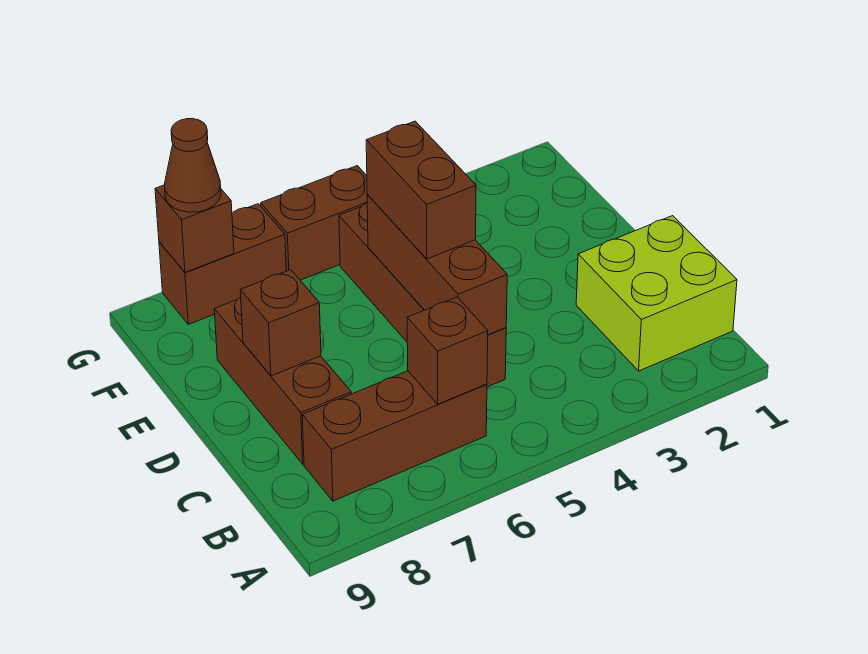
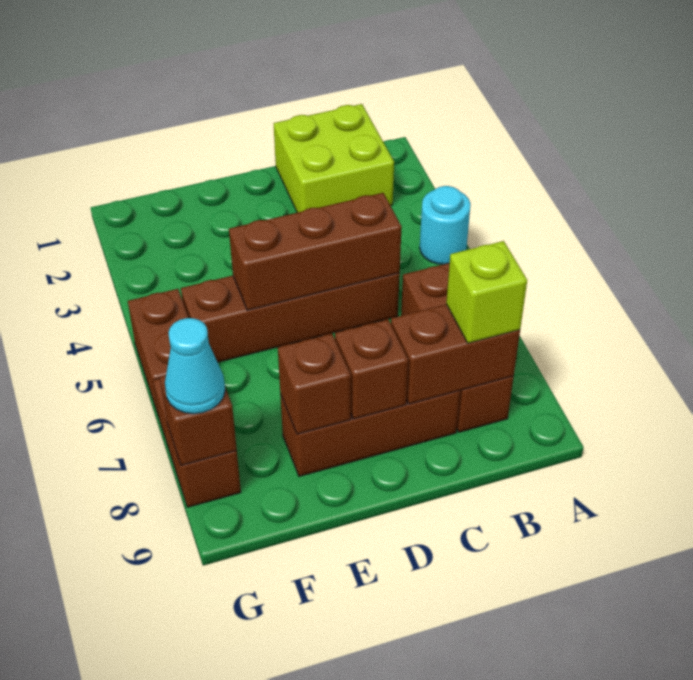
none -> cyan round brick A4 level 1
brown brick B6 level 2 -> brown brick E8 level 2
none -> lime brick B8 level 3
brown brick D5:E5 level 3 -> brown brick B8:C8 level 2
brown cone G8 level 3 -> cyan cone G8 level 3

